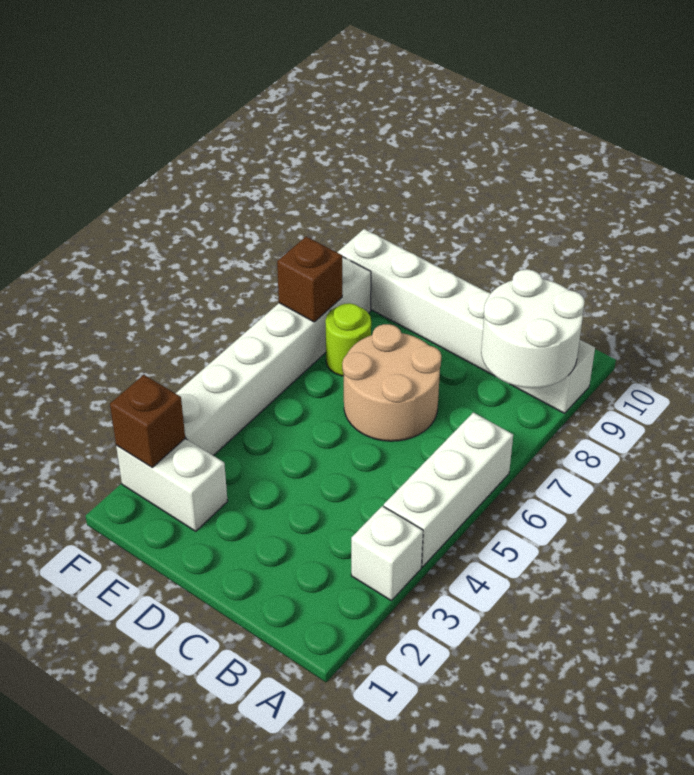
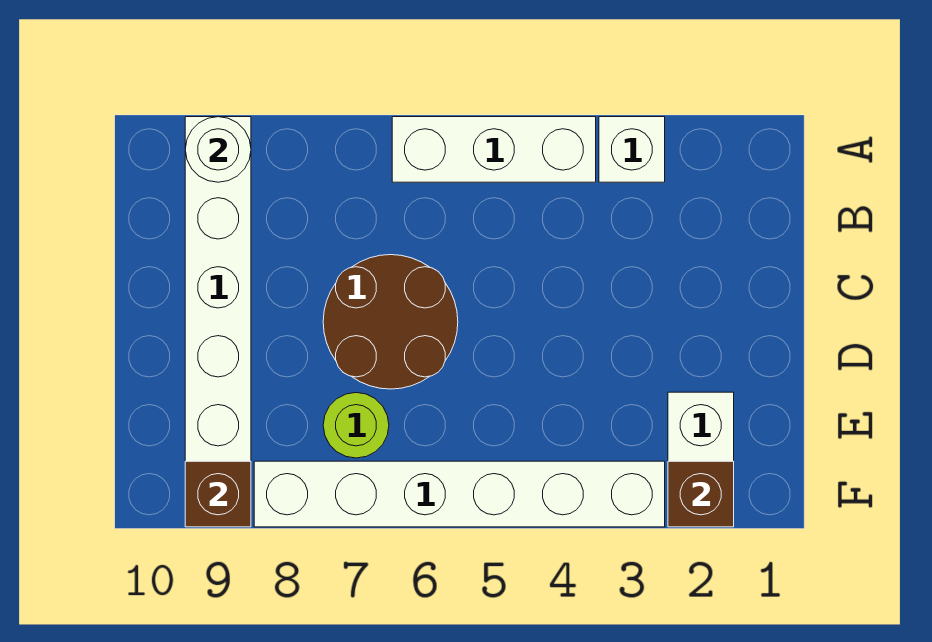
white round brick A8:B9 level 2 -> white round brick A9 level 2
tan round brick C6:D7 level 1 -> brown round brick C6:D7 level 1
brown brick F7 level 2 -> brown brick F9 level 2

